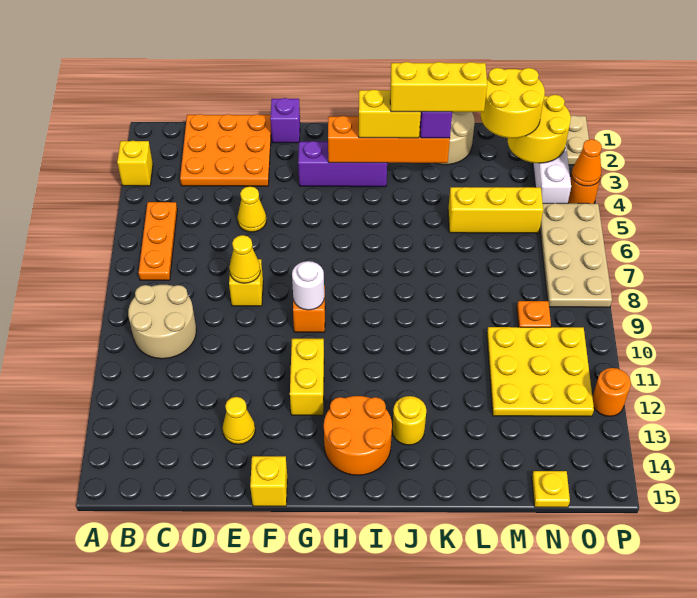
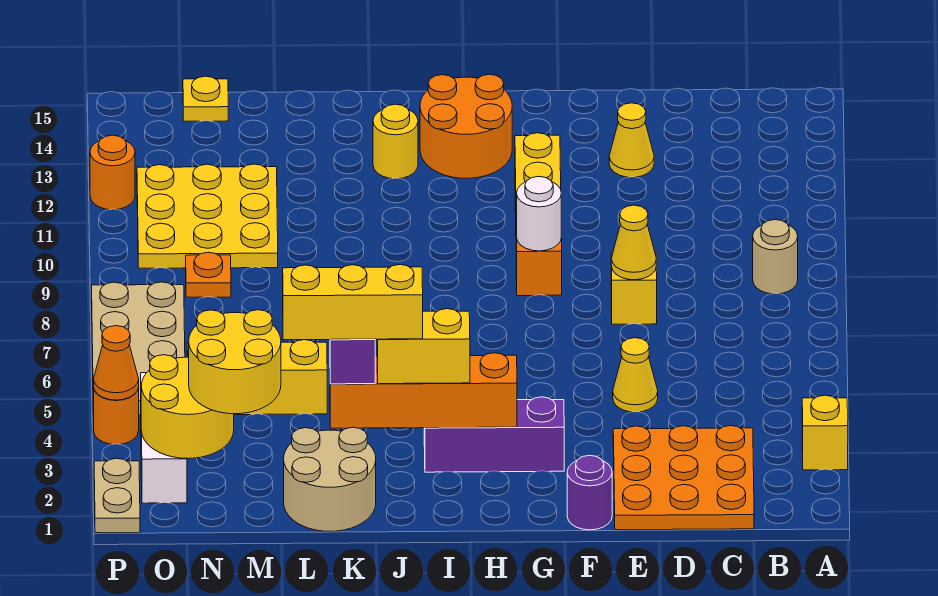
orange plate B5:B7 level 1 -> none
tan round brick B9:C10 level 1 -> tan round brick B9 level 1
purple brick F1 level 1 -> purple round brick F1 level 1
yellow brick F15 level 1 -> none

